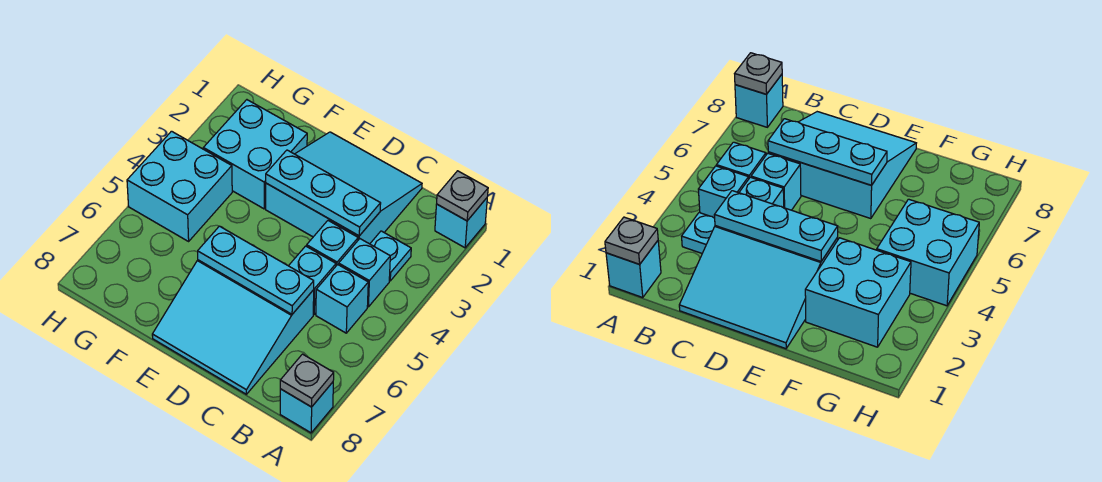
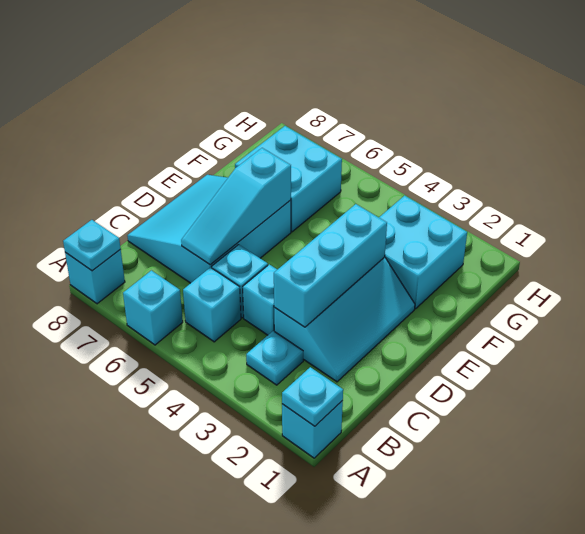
grey plate A1 level 2 -> cyan plate A1 level 2
grey plate A8 level 2 -> cyan plate A8 level 2
cyan brick B4 level 1 -> cyan brick A6 level 1
cyan slope C1:E3 level 1 top 3 -> cyan slope C2:E3 level 1 top 3
cyan plate C3:E3 level 2 -> cyan brick C3:E3 level 2
cyan plate C6:E6 level 2 -> cyan slope C6:E6 level 2 top E
cyan brick G4:H5 level 1 -> cyan brick F6:G7 level 1

